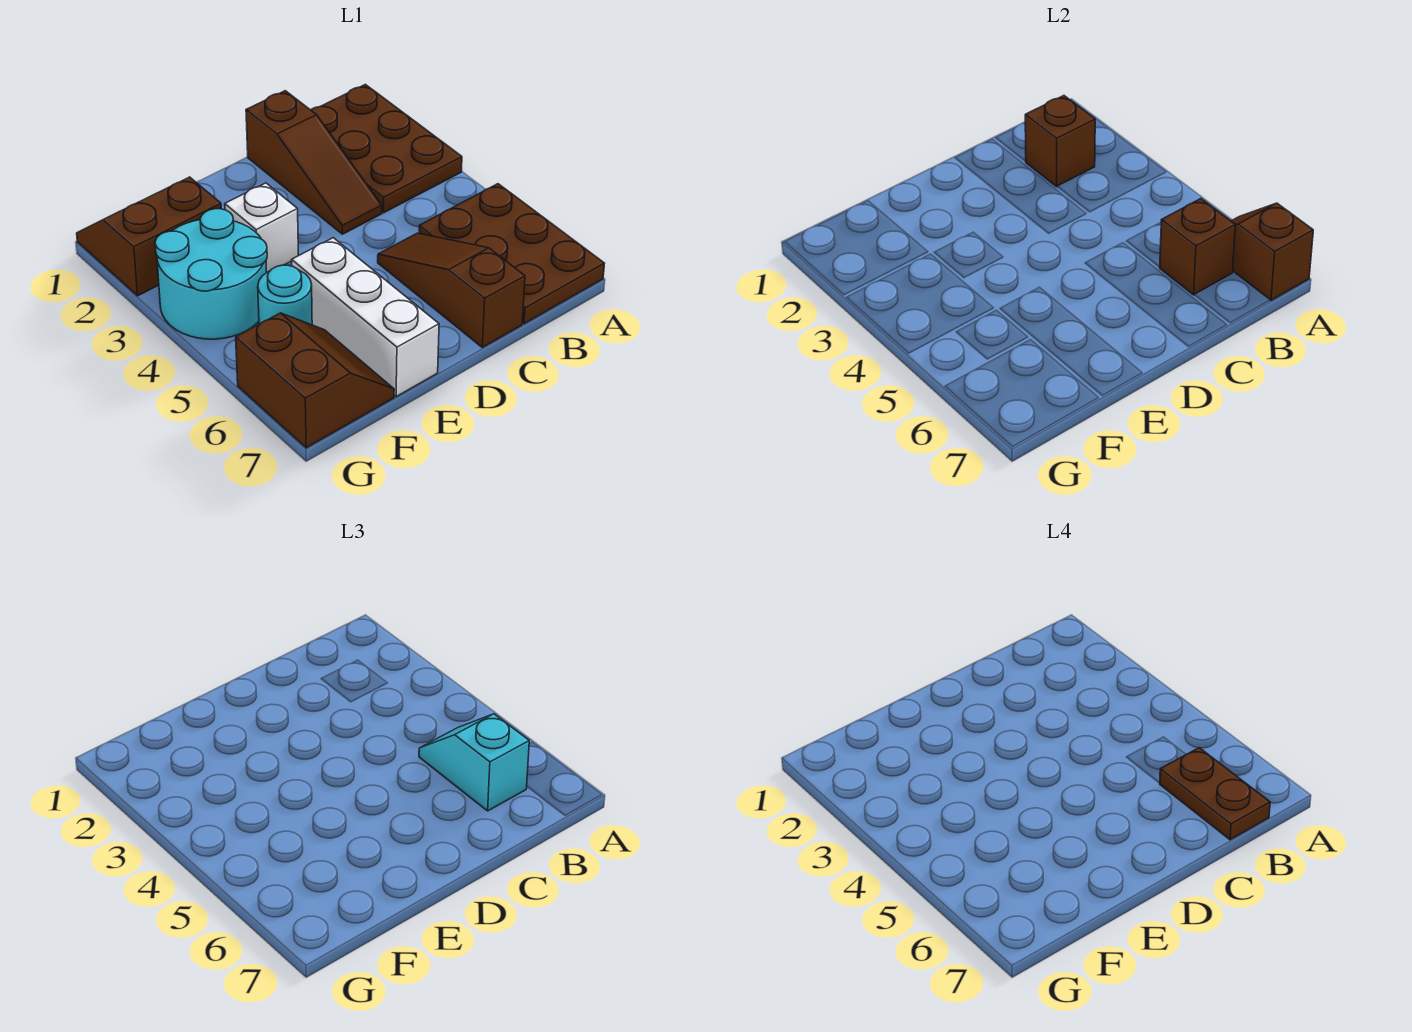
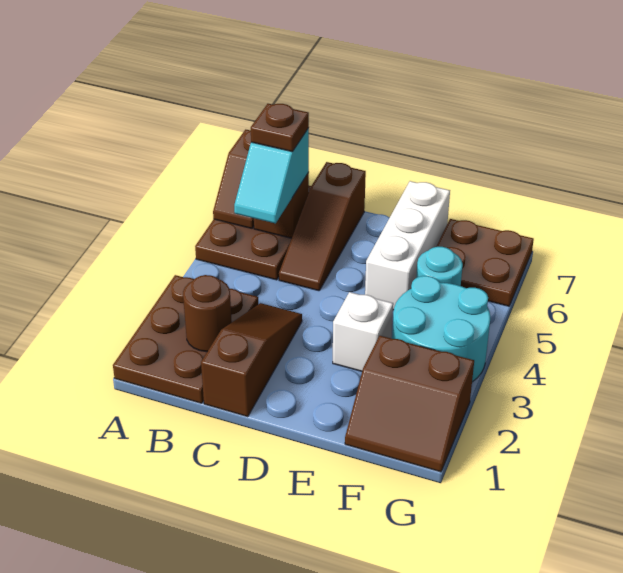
brown brick B2 level 2 -> brown round brick B2 level 2
brown plate B6:B7 level 4 -> brown plate B6 level 4
brown slope F6:G7 level 1 top G -> brown plate F6:G7 level 1

